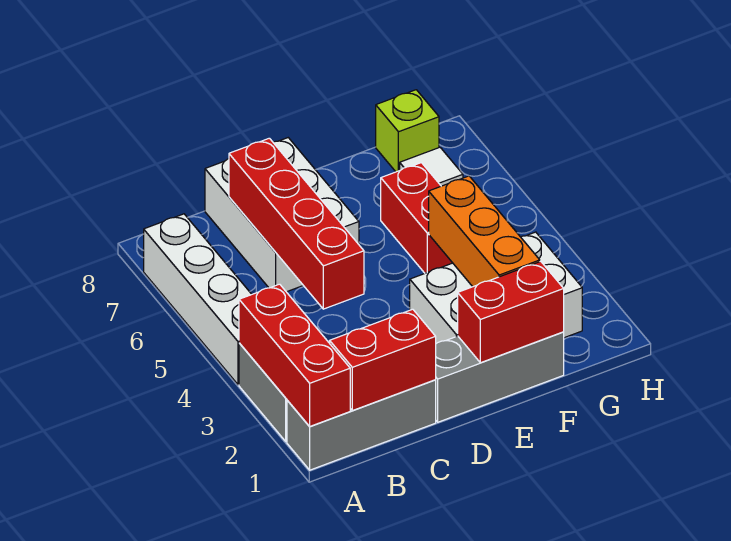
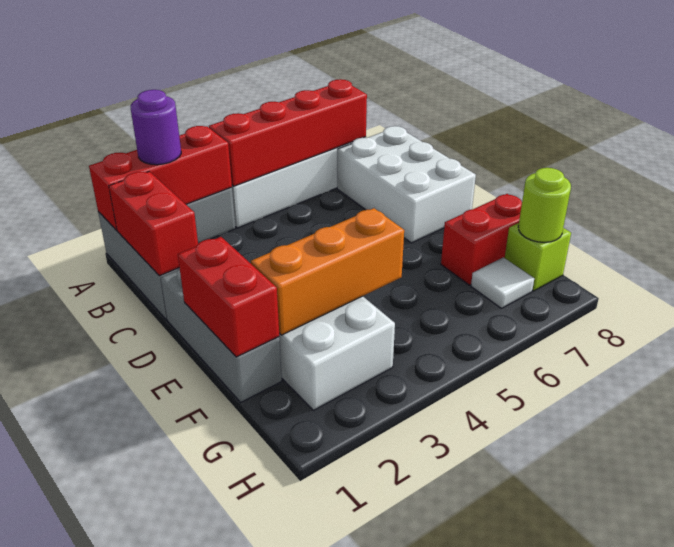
none -> purple round brick A2 level 3
red brick C4:C7 level 2 -> red brick A4:A7 level 2
white brick C6:D8 level 1 -> white brick B7:D8 level 1
red brick F5:F6 level 1 -> red brick F7:F8 level 1
none -> lime round brick G8 level 2

